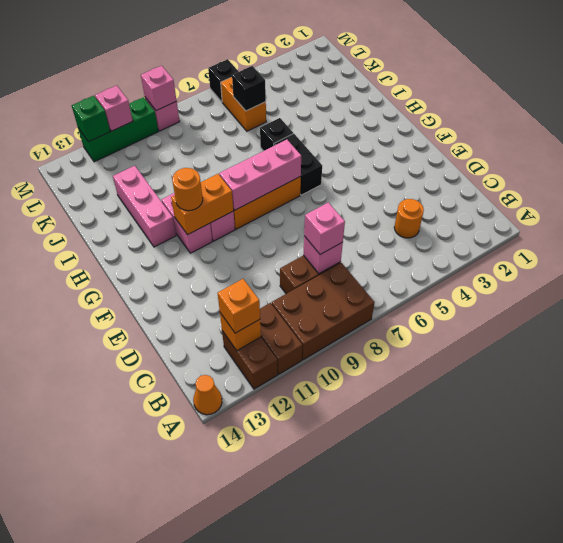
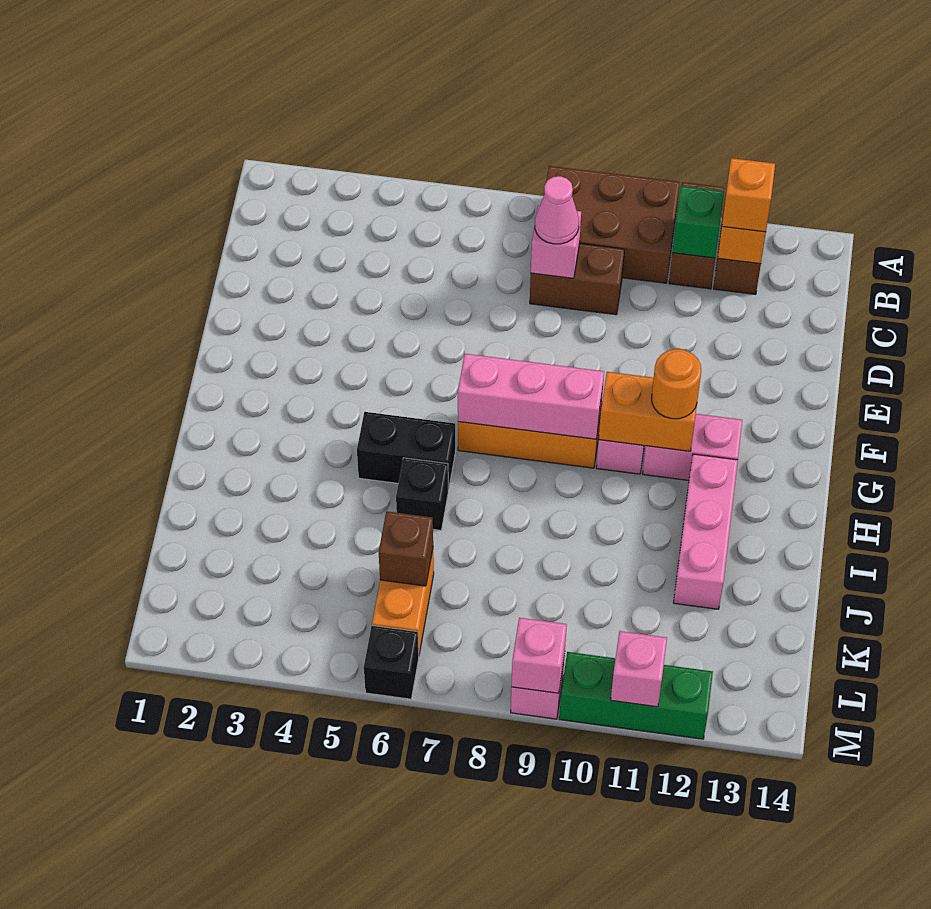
orange cone A14 level 1 -> none
orange round brick C4 level 1 -> none
pink brick C8 level 3 -> pink cone C8 level 3
black brick G6:H6 level 1 -> black brick H5:H6 level 1
pink brick G11:H11 level 1 -> pink brick G11:G12 level 1
black brick K6 level 2 -> brown brick K6 level 2
green brick M12 level 2 -> green brick B11 level 2

